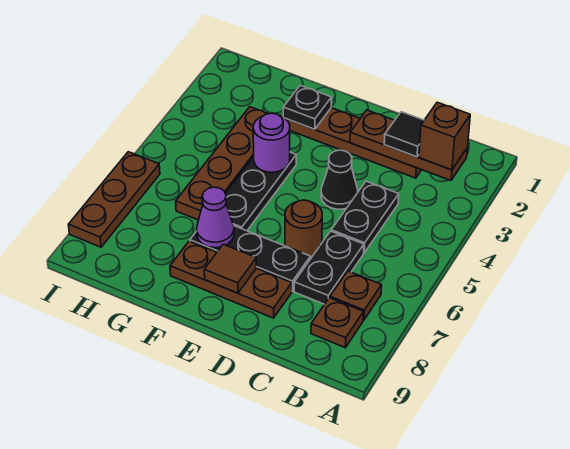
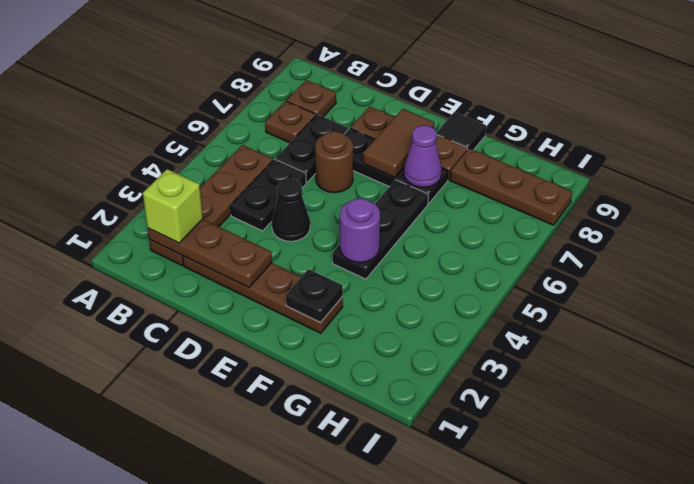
brown brick B2 level 3 -> lime brick B2 level 3
black tile C2 level 3 -> black tile F9 level 1
brown tile E8 level 2 -> brown tile E7:E8 level 2
brown plate G3:G6 level 1 -> brown plate B2:B5 level 1
brown plate I6:I8 level 1 -> brown plate G8:I8 level 1

